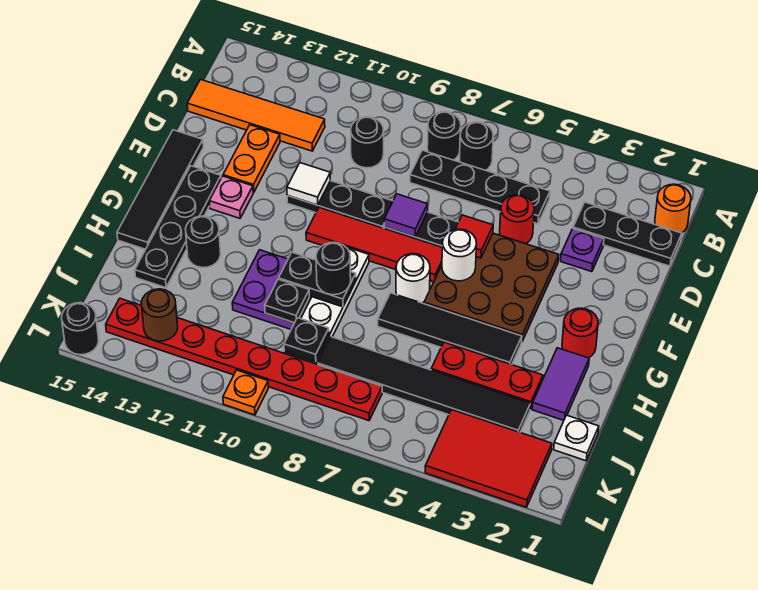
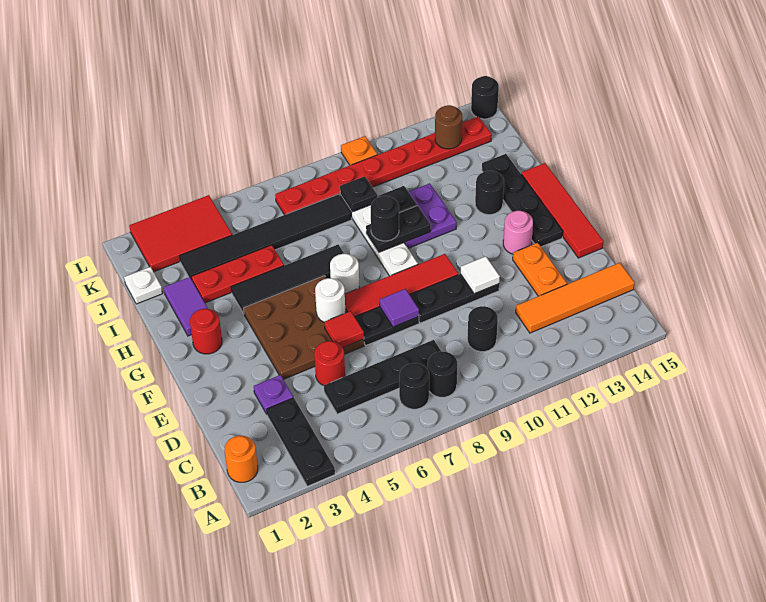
black plate C1:C3 level 1 -> black plate A3:C3 level 1
black tile E15:H15 level 1 -> red tile E15:H15 level 1
pink plate F13 level 1 -> pink round brick F13 level 1

